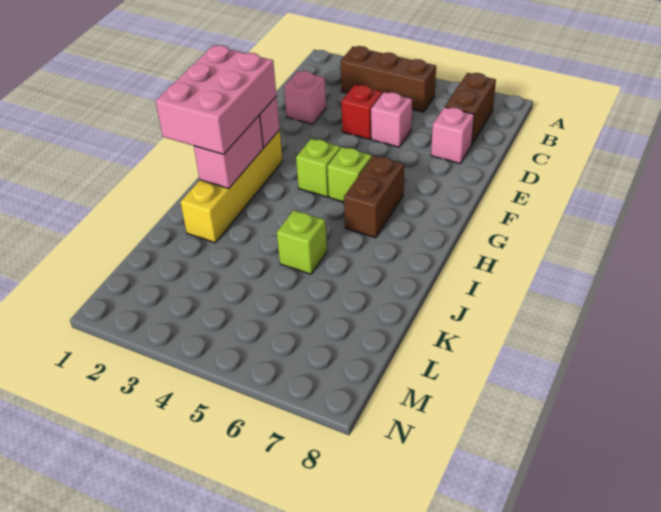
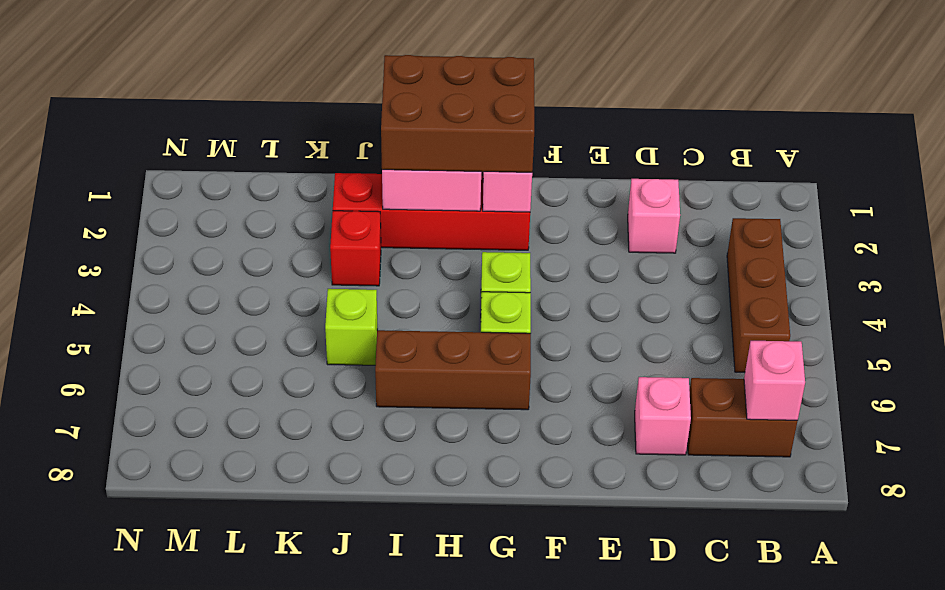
red brick D4 level 1 -> red brick J3 level 1
pink brick D5 level 1 -> pink brick B7 level 2
pink brick G1:I2 level 3 -> brown brick G1:I2 level 3
yellow brick G2:J2 level 1 -> red brick G2:J2 level 1
brown brick G6:H6 level 1 -> brown brick G6:I6 level 1

